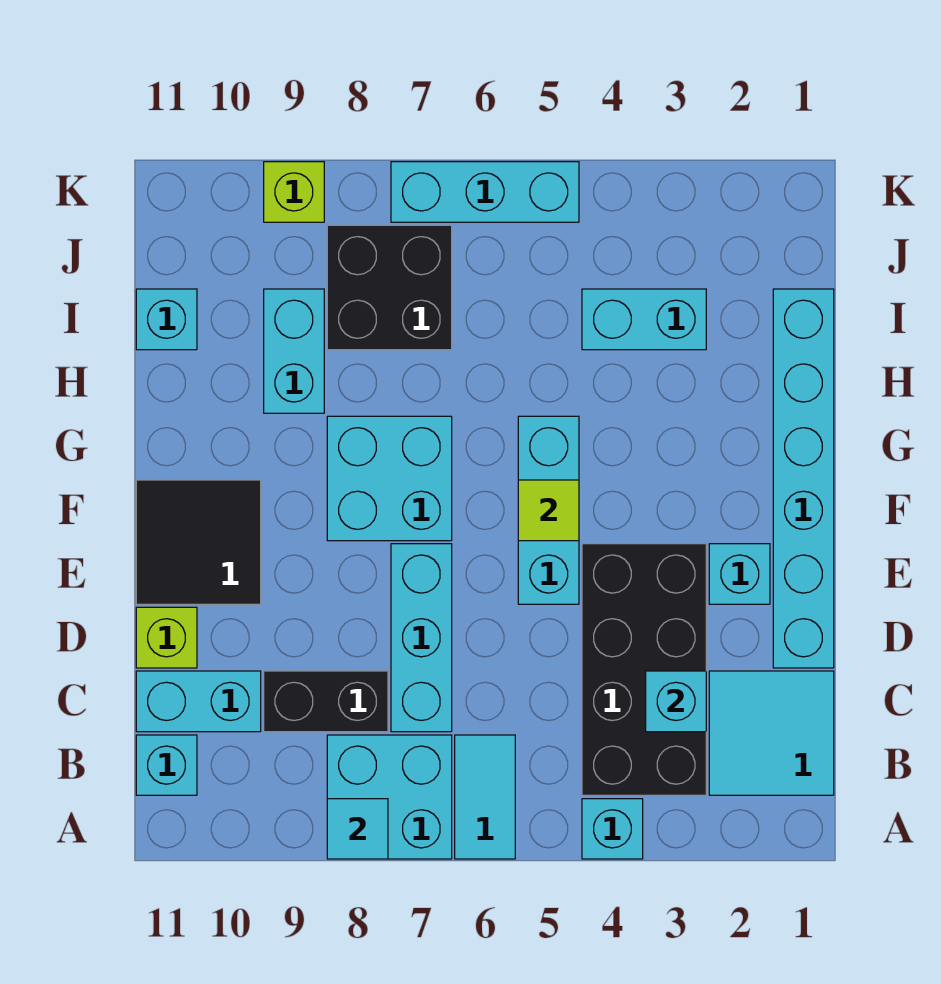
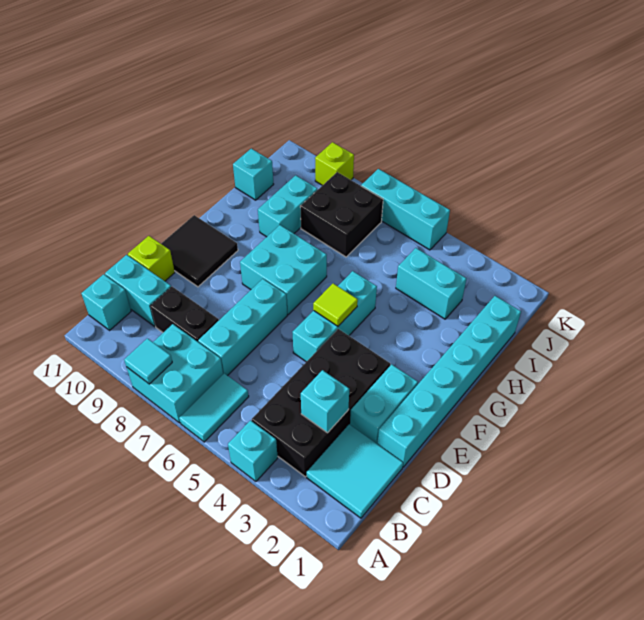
cyan brick E2 level 1 -> cyan brick D2:E2 level 1

